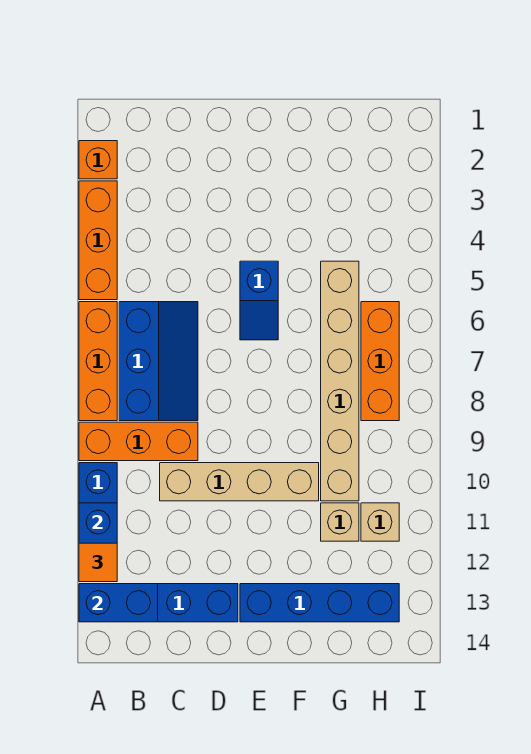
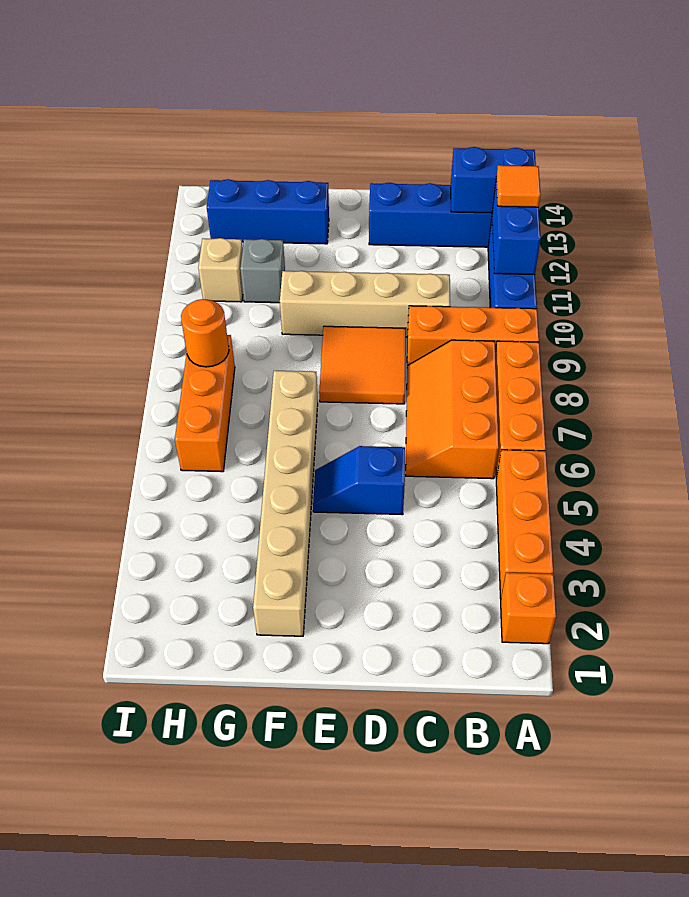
blue slope B6:C8 level 1 top B -> orange slope B6:C8 level 1 top B
none -> orange tile D8:E9 level 1
blue slope E5:E6 level 1 top 5 -> blue slope D5:E5 level 1 top D
blue brick E13:H13 level 1 -> blue brick F13:H13 level 1
tan brick G5:G10 level 1 -> tan brick F2:F7 level 1
tan brick G11 level 1 -> grey brick G11 level 1
none -> orange round brick H8 level 2

